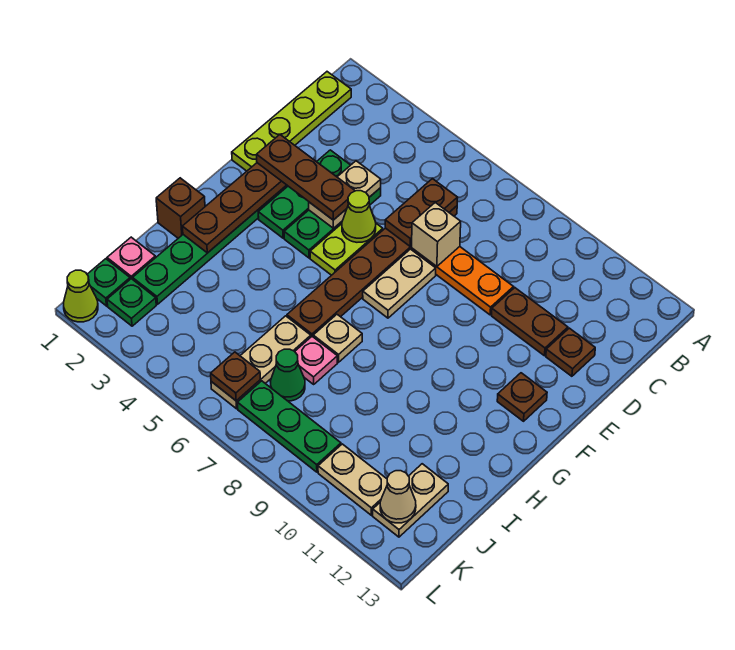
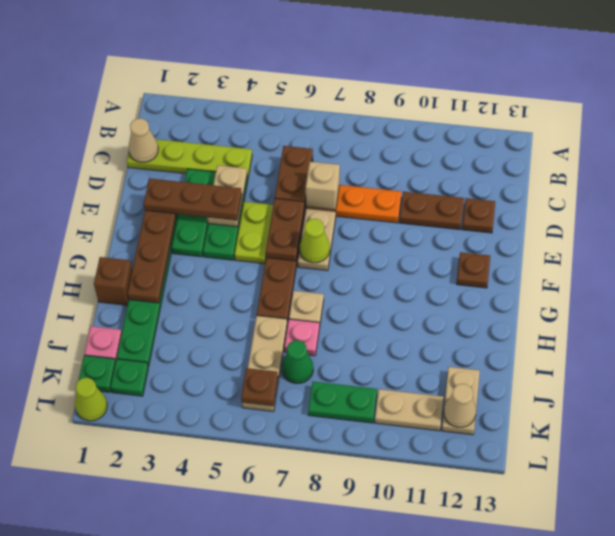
lime plate B1:E1 level 1 -> lime plate C1:C4 level 1
none -> tan cone C1 level 2
lime cone E5 level 2 -> lime cone F7 level 2
none -> brown plate E6:F6 level 2
green plate K7:K9 level 1 -> green plate K8:K9 level 1

